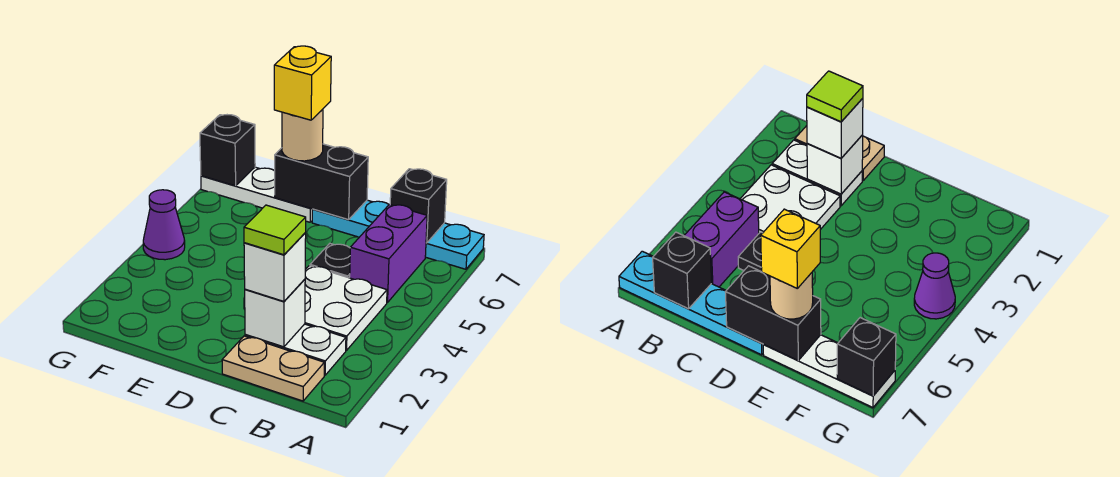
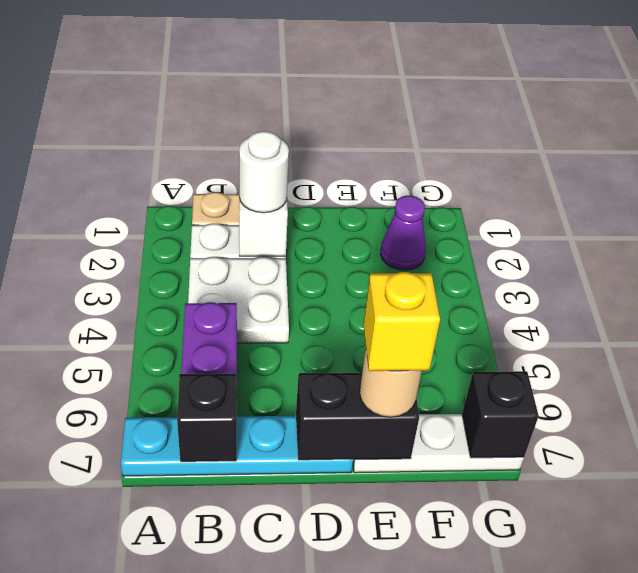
white brick C2 level 3 -> white round brick C2 level 3
lime tile C2 level 4 -> none
black plate C5 level 1 -> none
purple cone G4 level 1 -> purple cone F2 level 1

